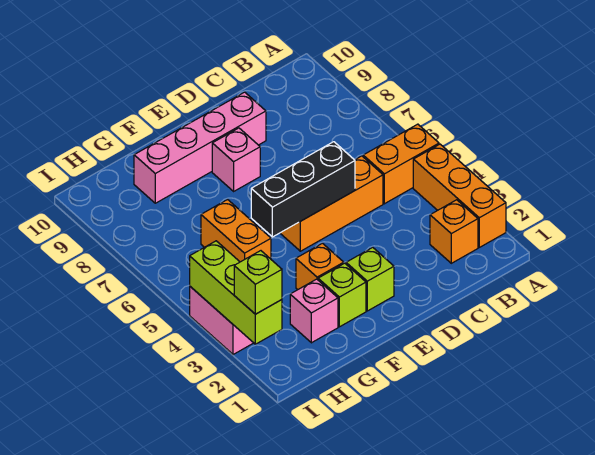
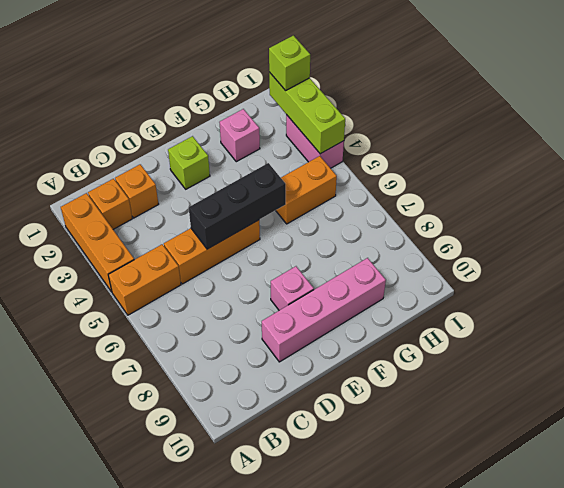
lime brick F2 level 1 -> none
orange brick F3 level 1 -> orange brick C2 level 1
orange brick G5:G6 level 1 -> orange brick G5:H5 level 1

